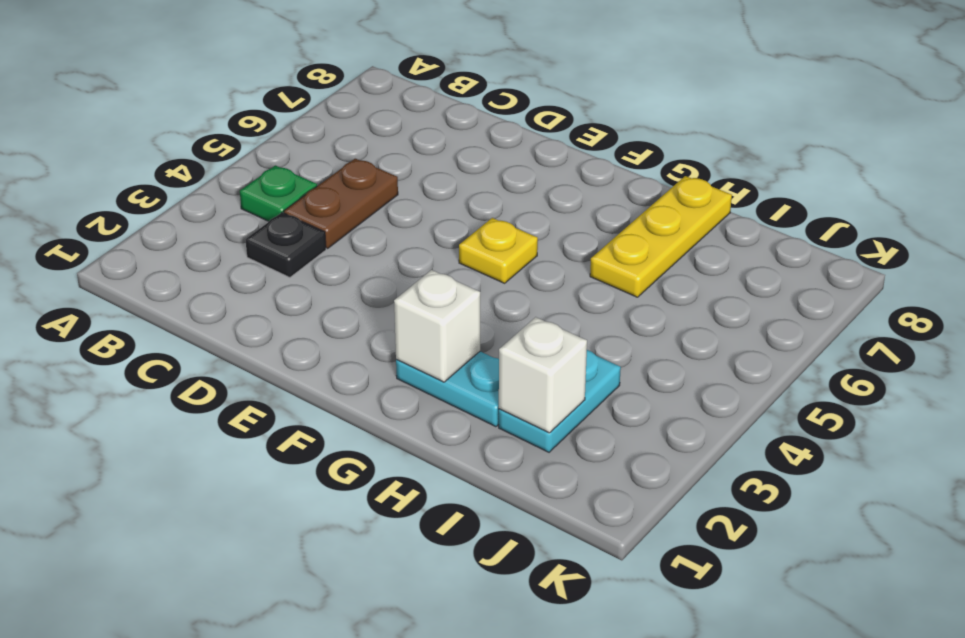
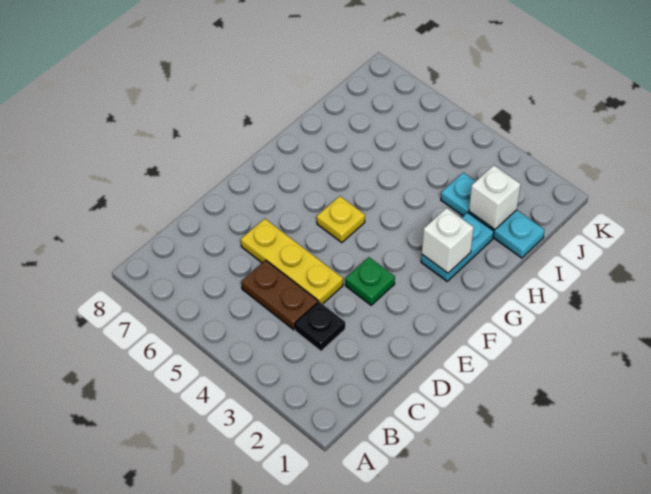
green plate B4 level 1 -> green plate E3 level 1
yellow plate H6:H8 level 1 -> yellow plate D4:D6 level 1
cyan plate I2:I3 level 1 -> cyan plate I1:I3 level 1

